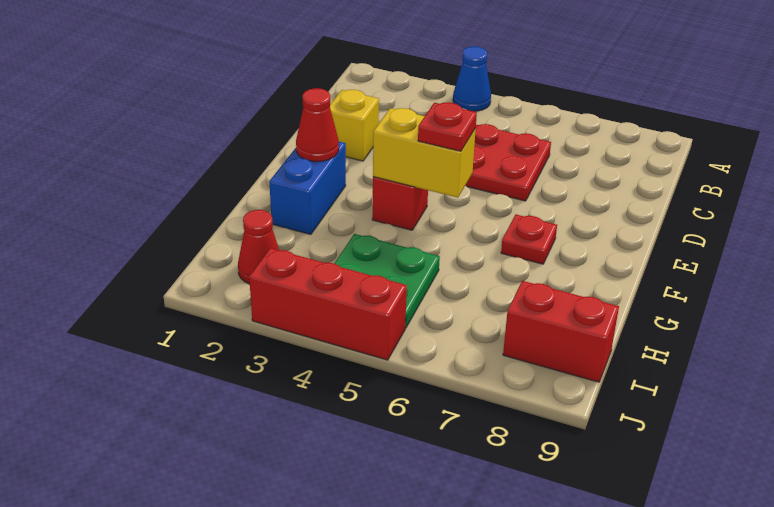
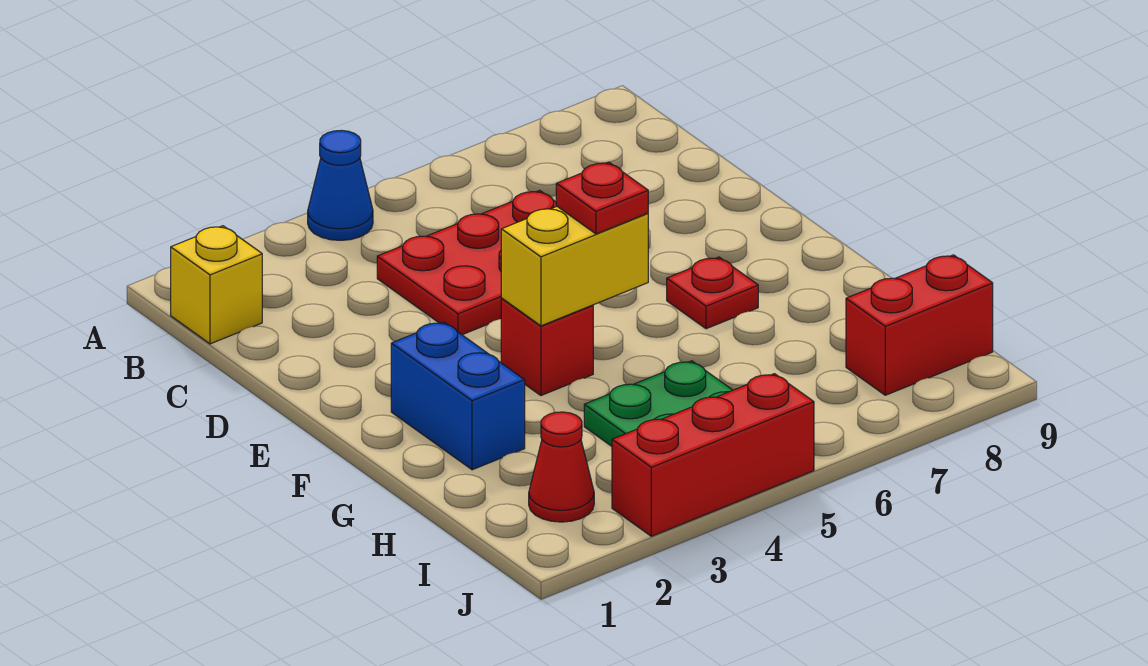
yellow brick D2 level 1 -> yellow brick B1 level 1
red cone F2 level 2 -> none

